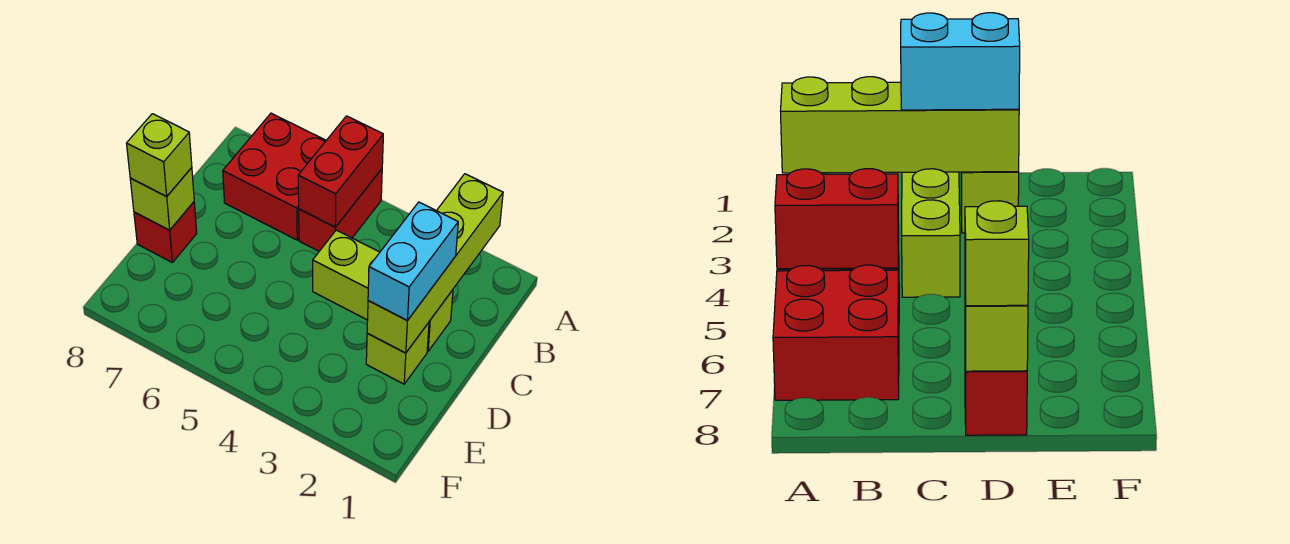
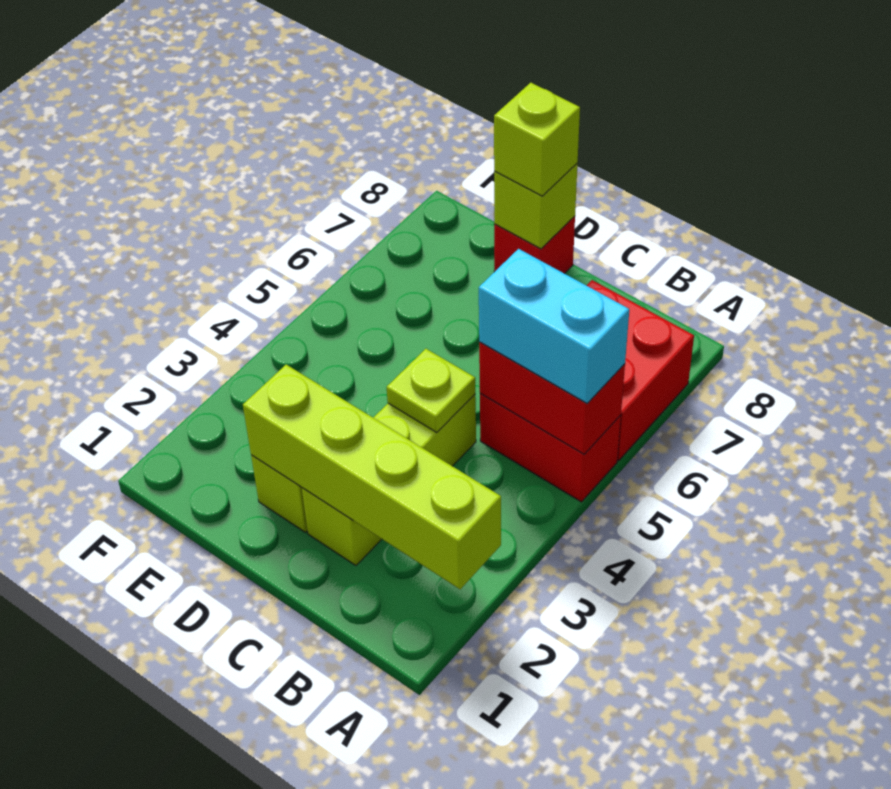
cyan brick C2:D2 level 3 -> cyan brick A5:B5 level 3
none -> lime plate C4 level 2

